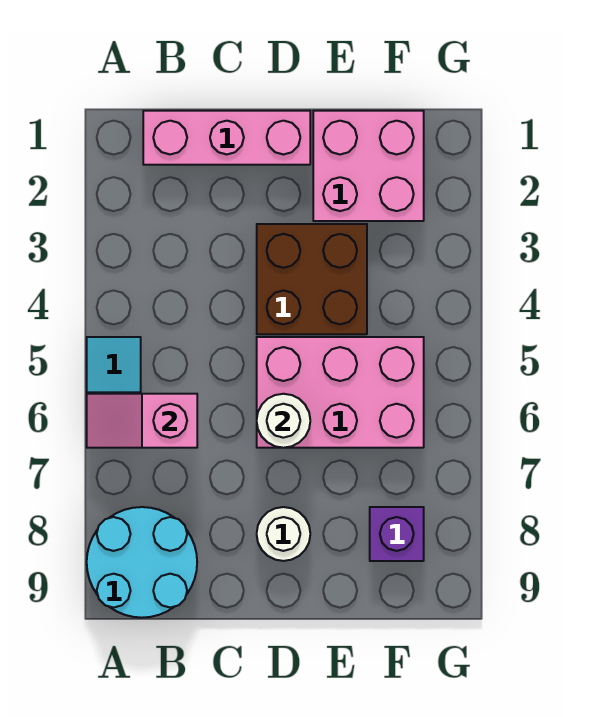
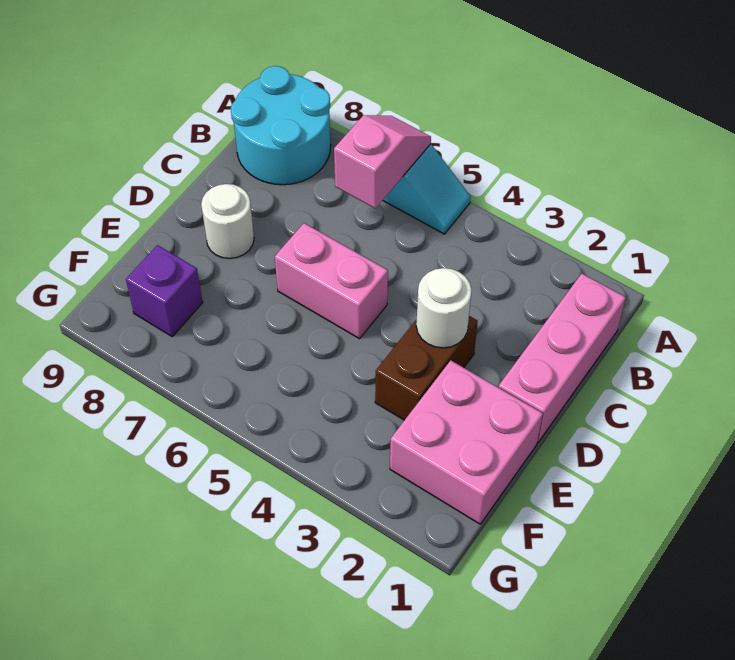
brown brick D3:E4 level 1 -> brown brick D3:E3 level 1
pink brick D5:F6 level 1 -> pink brick D5:D6 level 1
white round brick D6 level 2 -> white round brick D3 level 2

